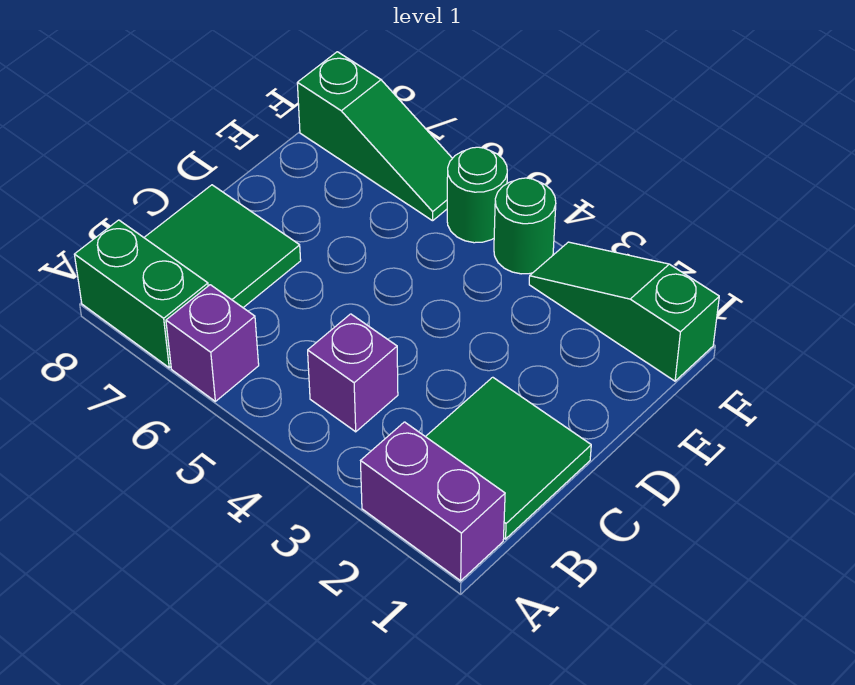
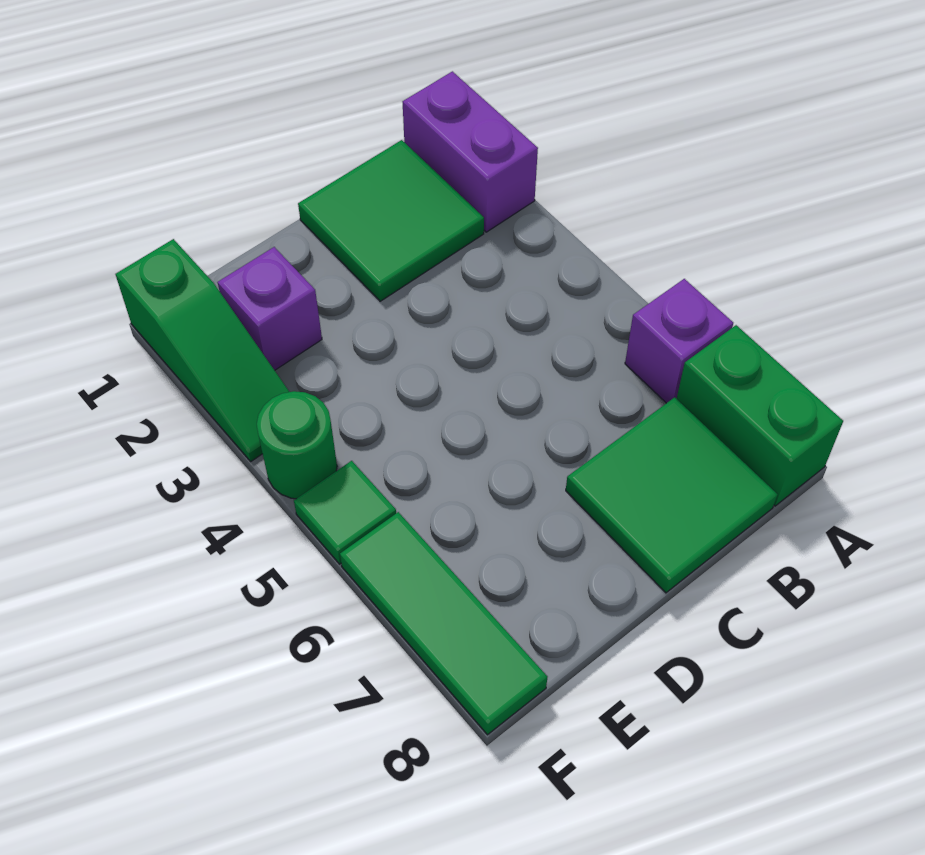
purple brick B4 level 1 -> purple brick E2 level 1
green round brick F5 level 1 -> green tile F5 level 1
green slope F6:F8 level 1 top 8 -> green tile F6:F8 level 1

